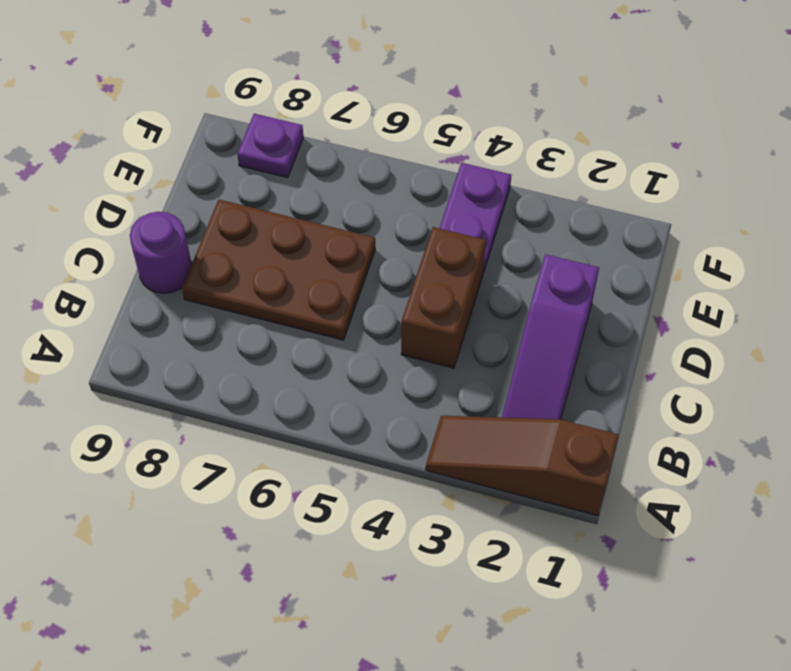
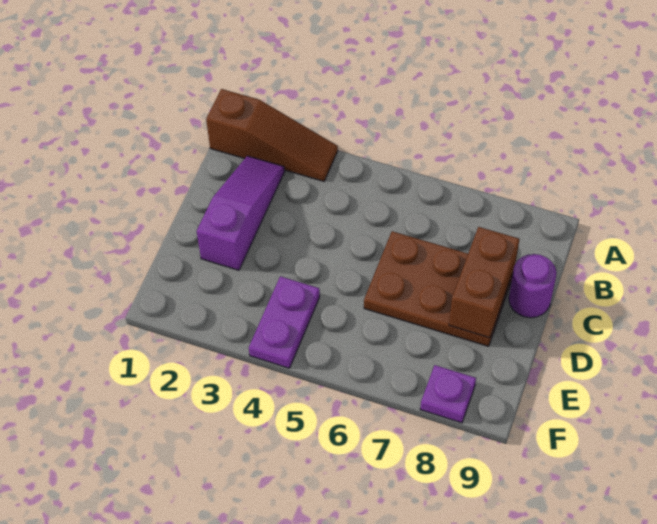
brown brick C4:D4 level 1 -> brown brick C8:D8 level 2

